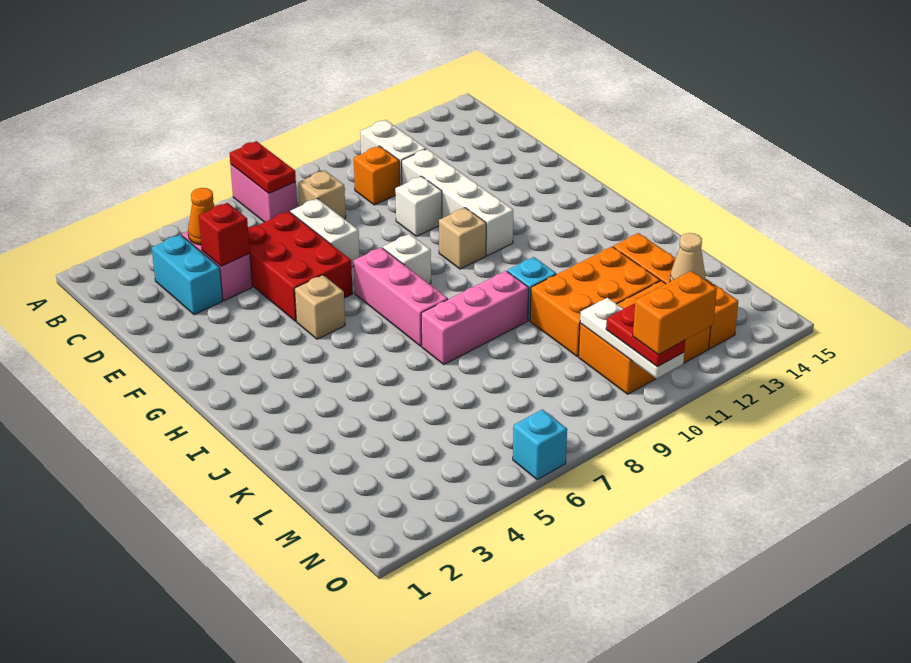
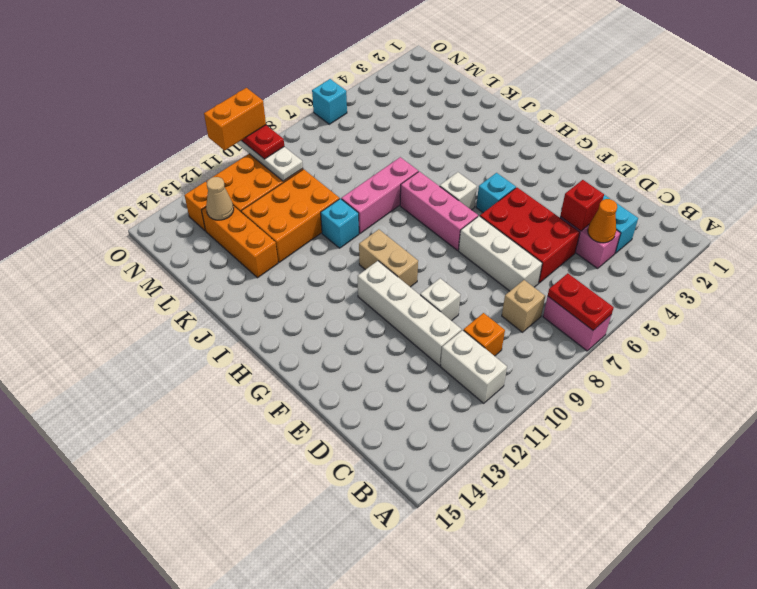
white brick D7:E7 level 1 -> white brick D7:F7 level 1
tan brick G5 level 1 -> cyan brick G5 level 1
white brick G8 level 1 -> white brick H6 level 1
tan brick G10 level 1 -> tan brick G10:H10 level 1

